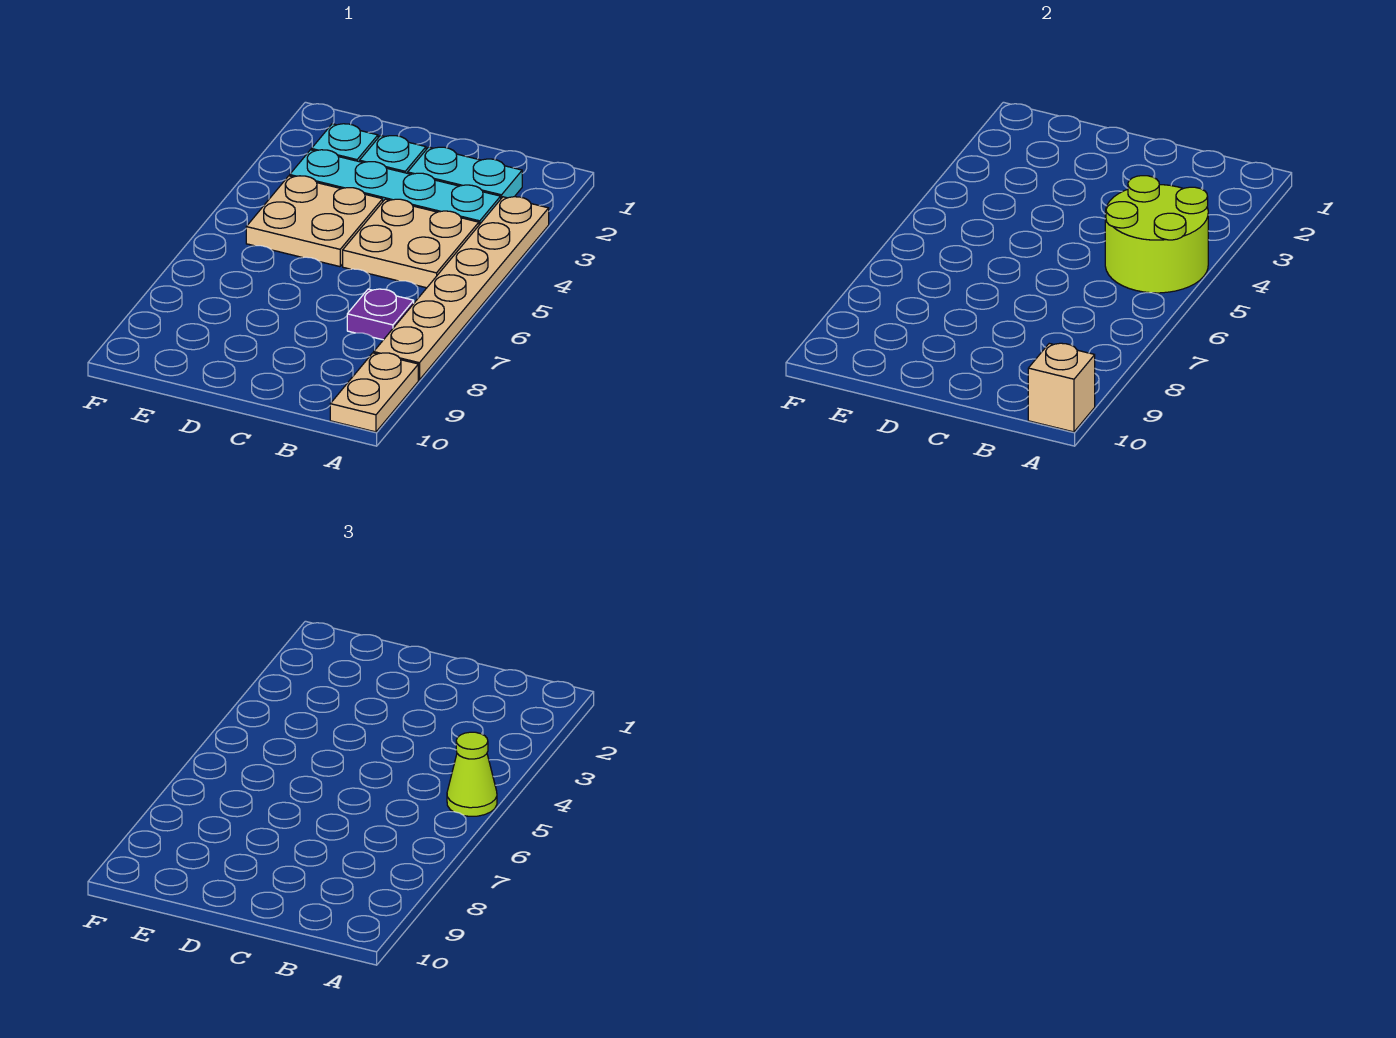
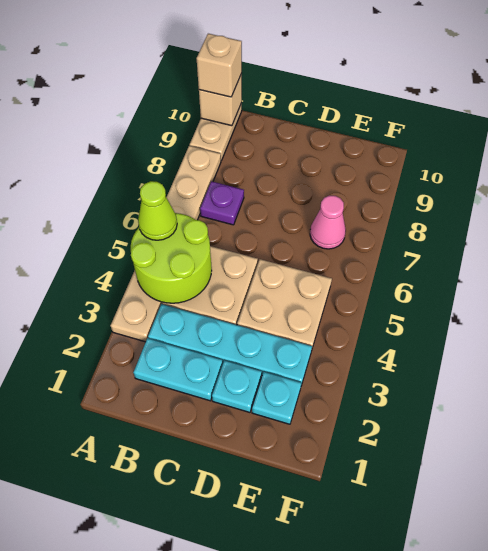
none -> tan brick A10 level 3
none -> pink cone E7 level 1

